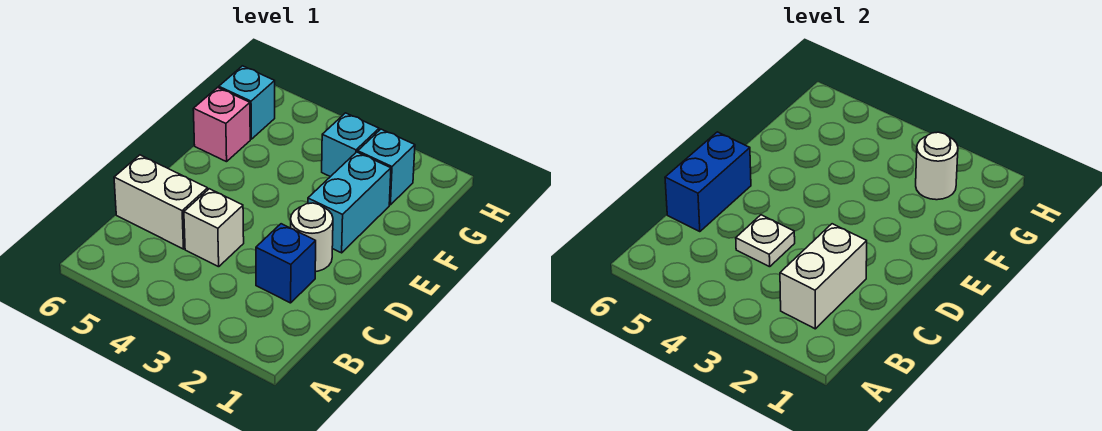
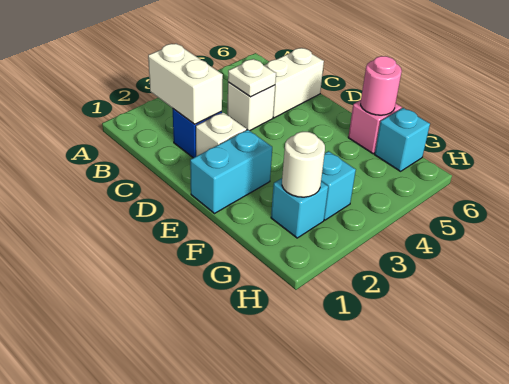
blue brick C6:D6 level 2 -> none
white round brick D2 level 1 -> white brick D2 level 1
cyan brick E2:F2 level 1 -> cyan brick E1:E2 level 1
none -> pink round brick F6 level 2

